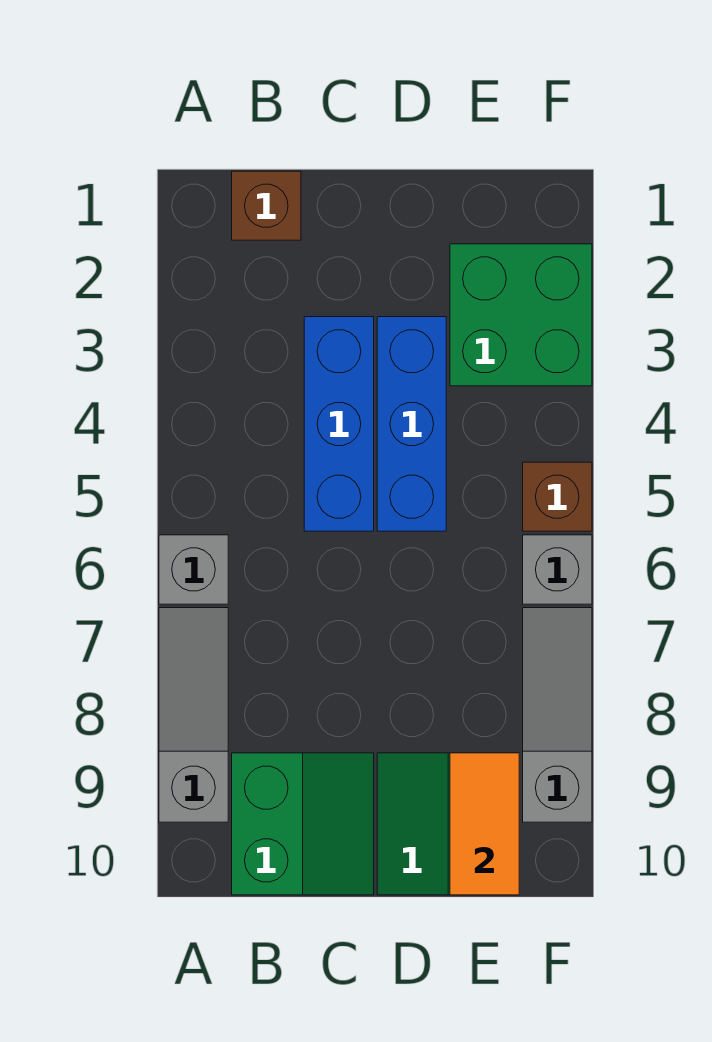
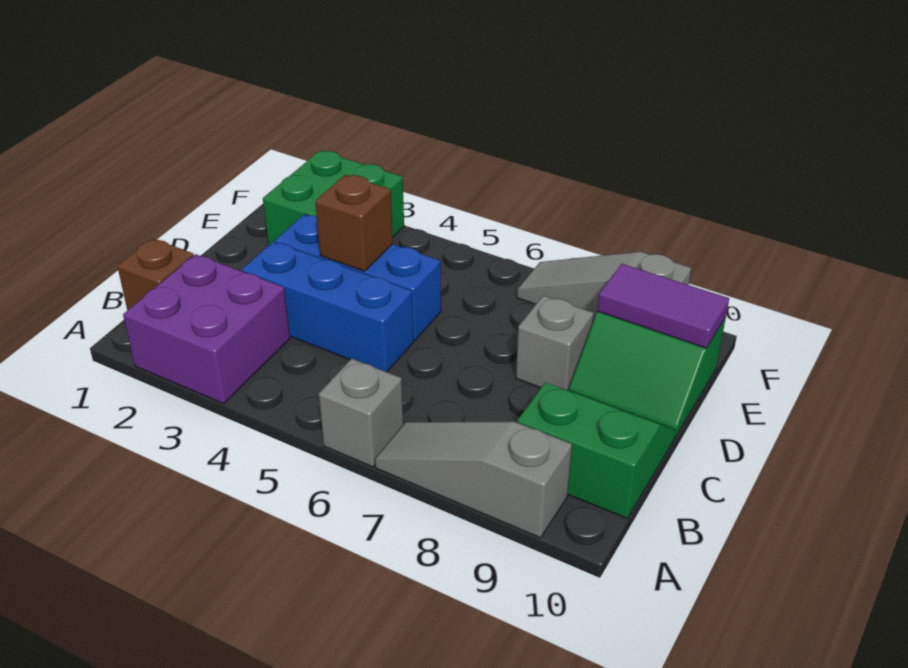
none -> purple brick A2:B3 level 1
orange tile E9:E10 level 2 -> purple tile E9:E10 level 2
brown brick F5 level 1 -> brown brick D4 level 2
grey brick F6 level 1 -> grey brick D8 level 1

